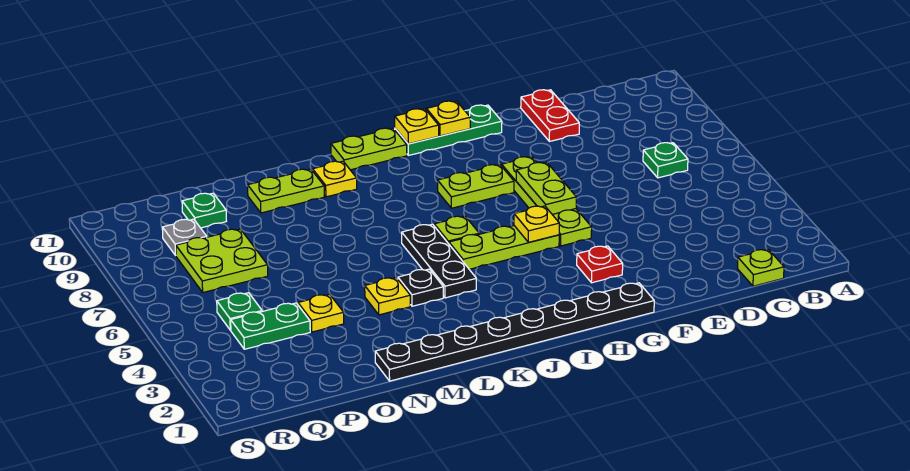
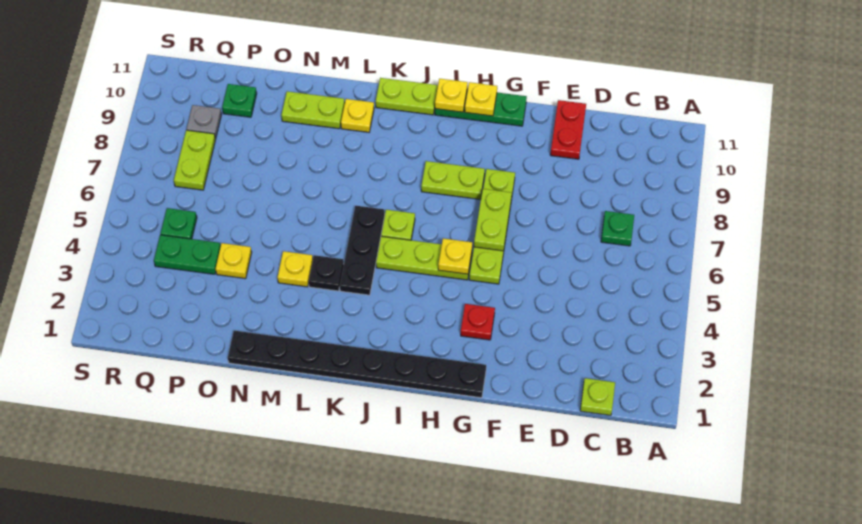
lime plate P7:Q8 level 1 -> lime plate Q7:Q8 level 1

